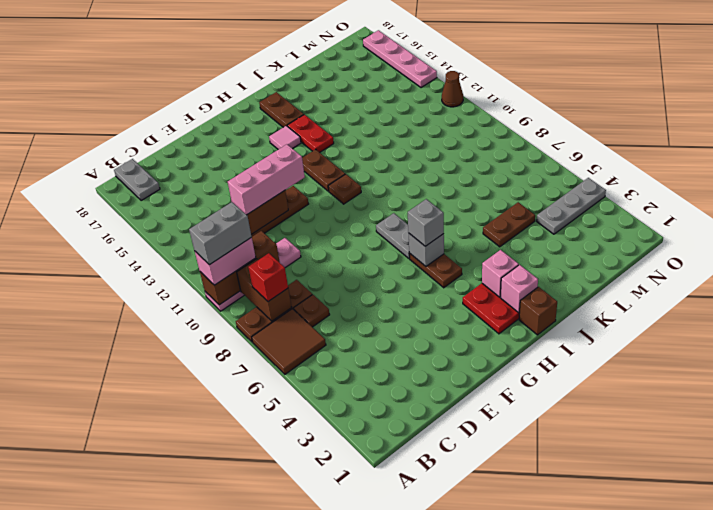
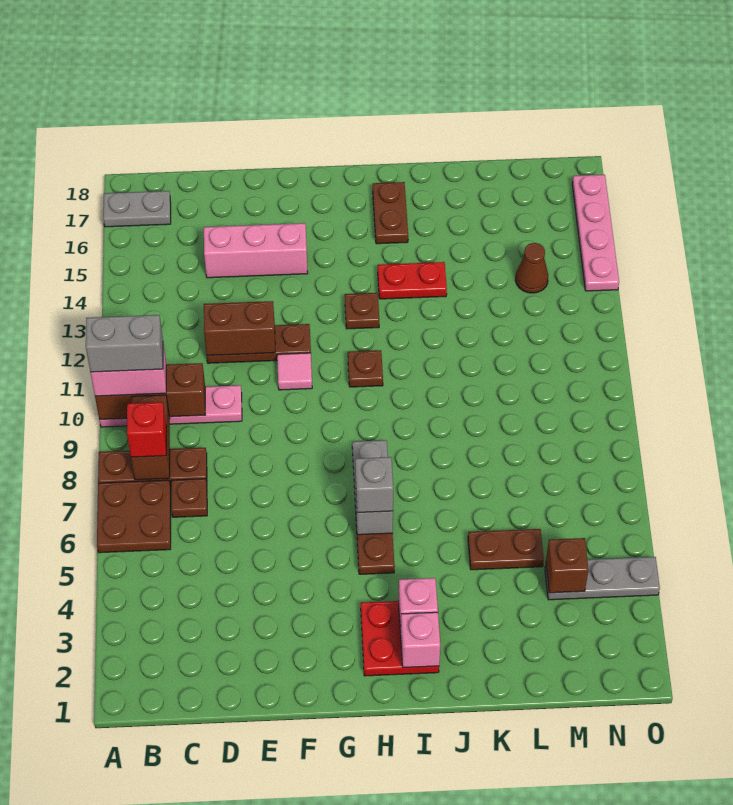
brown tile A6:B7 level 1 -> brown plate A6:B7 level 1
grey plate B17:B18 level 1 -> grey plate A17:B17 level 1
pink brick D12:F12 level 3 -> pink brick D15:F15 level 1
brown plate H12:H13 level 1 -> brown plate H13 level 1
pink tile H15 level 1 -> pink tile F11 level 1
brown brick I1 level 1 -> brown brick M4 level 2
red plate I14:I15 level 1 -> red plate I14:J14 level 1
brown cone O12 level 1 -> brown cone M14 level 1

